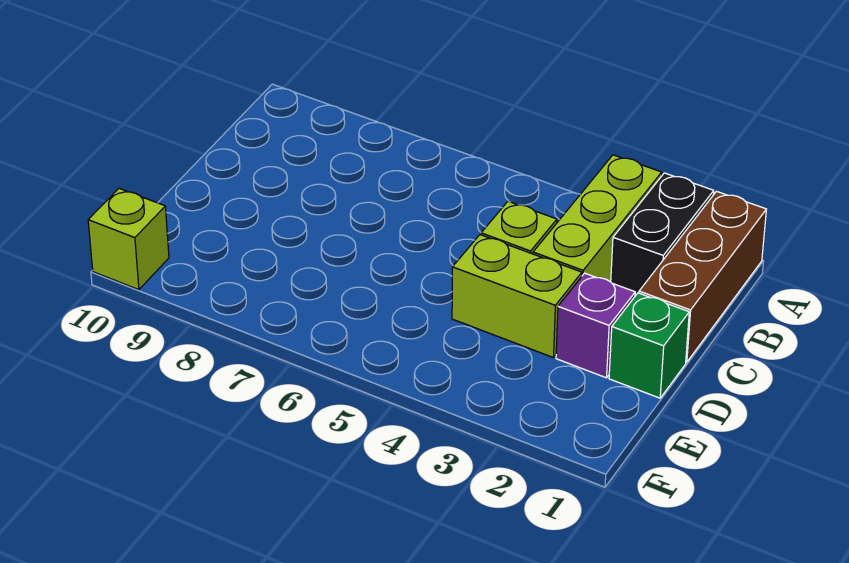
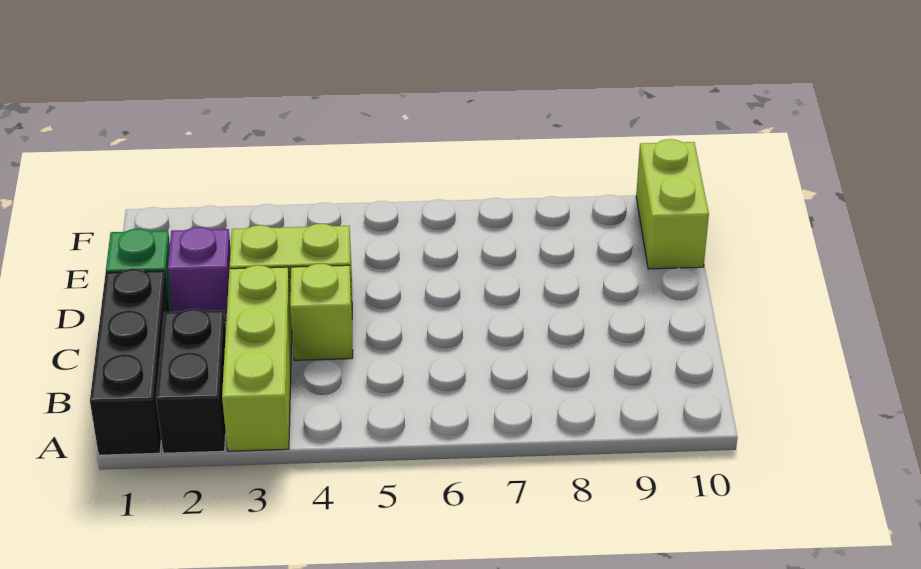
brown brick A1:C1 level 1 -> black brick A1:C1 level 1
lime brick F10 level 1 -> lime brick E10:F10 level 1

